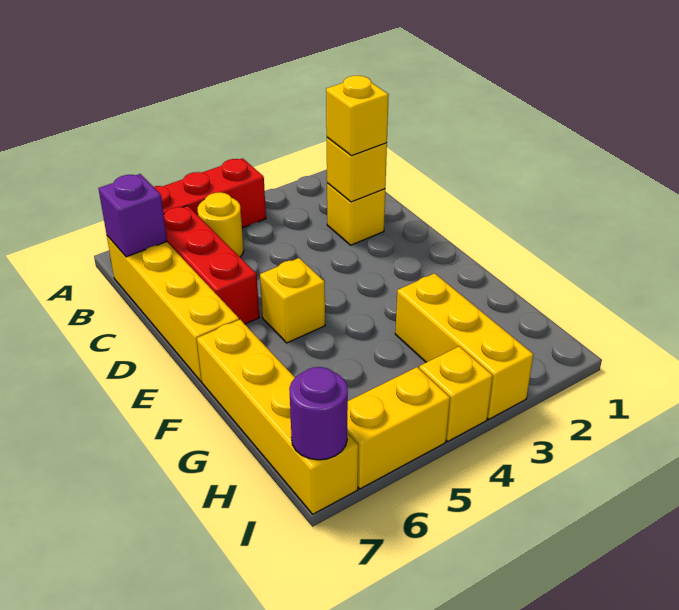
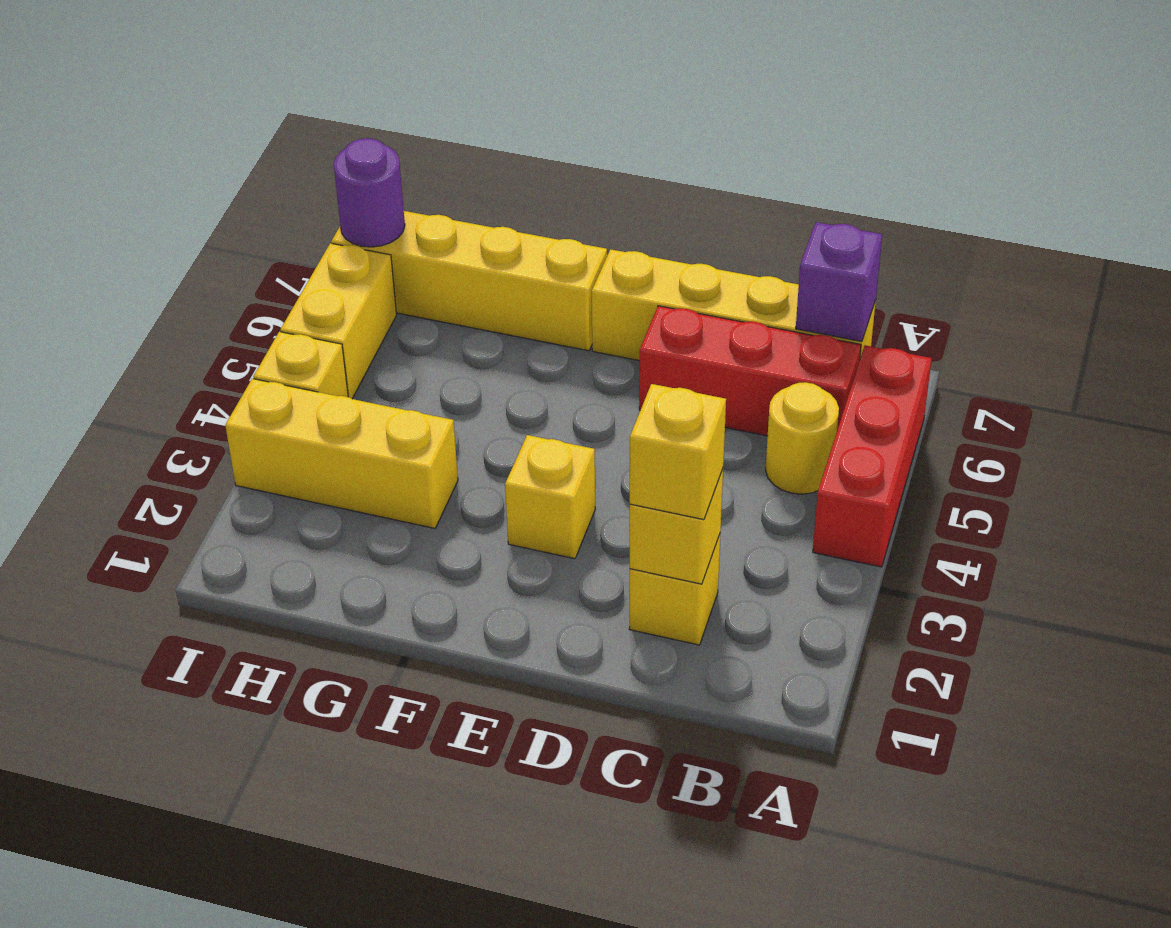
yellow brick E5 level 1 -> yellow brick E3 level 1

